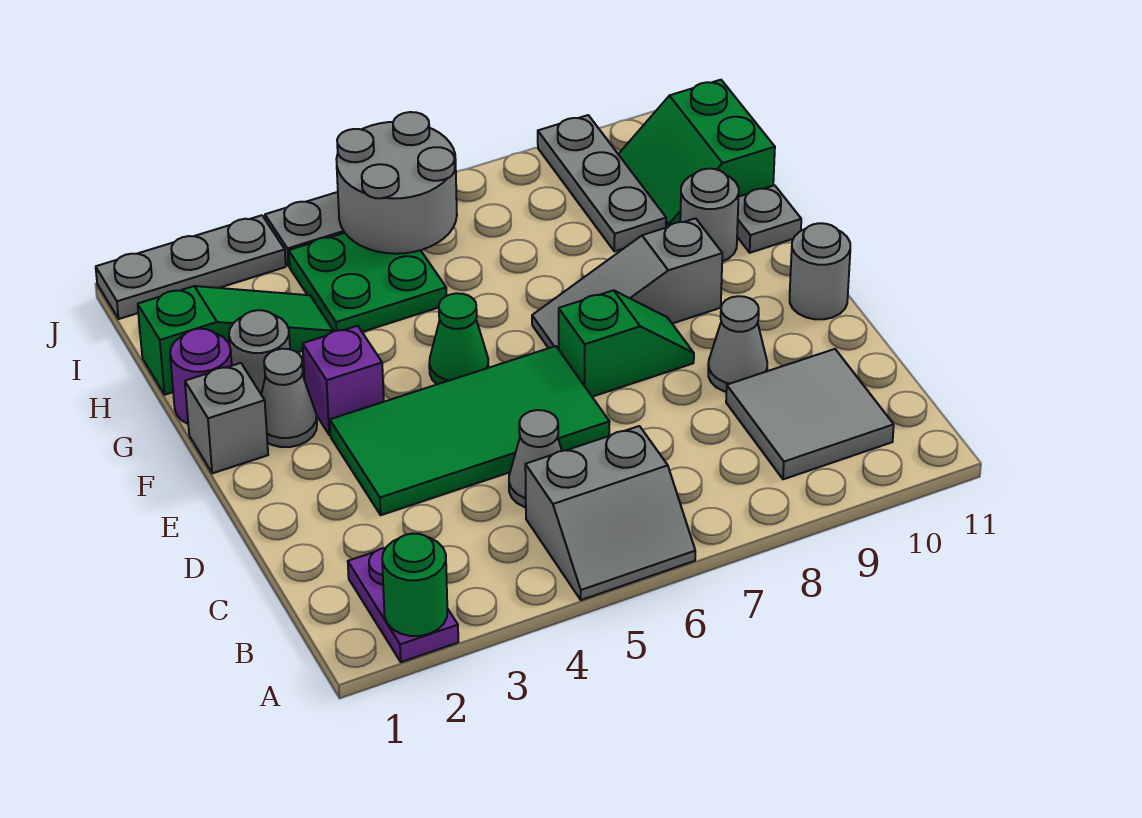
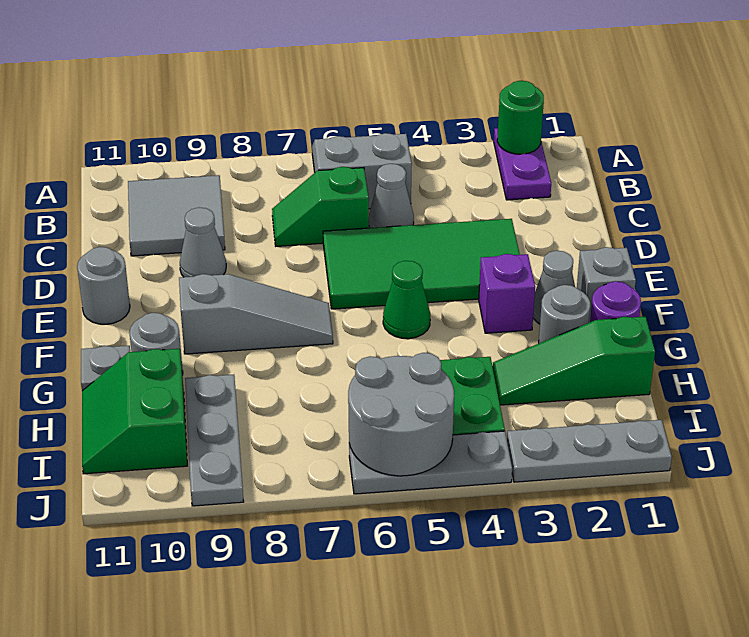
green slope E7:E8 level 1 top 7 -> green slope C6:C7 level 1 top 6
green slope H10:I11 level 1 top 11 -> green slope H10:I11 level 1 top 10

